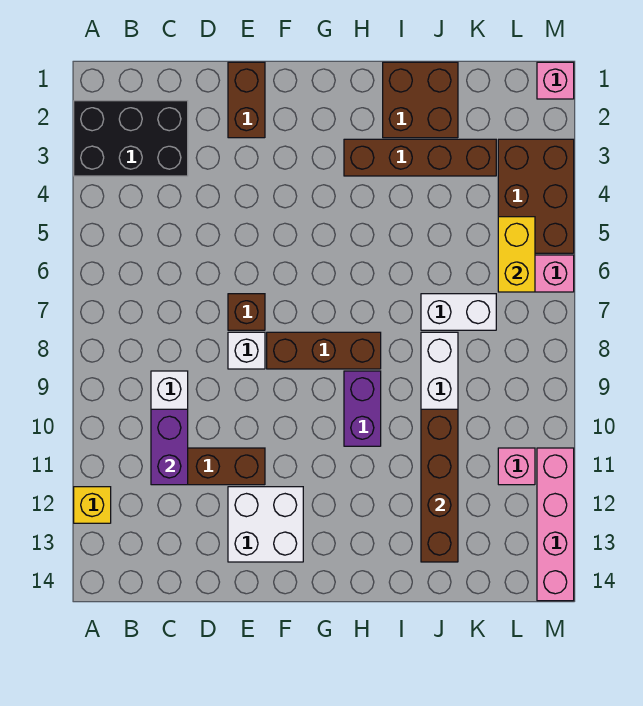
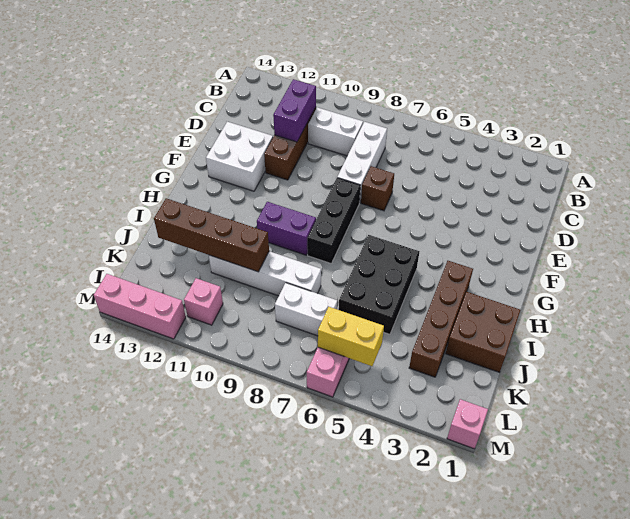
black brick A2:C3 level 1 -> black brick H5:J6 level 1
yellow brick A12 level 1 -> none
purple brick C10:C11 level 2 -> purple brick C11:D11 level 2
brown brick E1:E2 level 1 -> none
white brick E8 level 1 -> white brick C8:E8 level 1
brown brick F8:H8 level 1 -> black brick F8:H8 level 1
white brick J7:K7 level 1 -> white brick K7:K8 level 1
brown brick L3:M5 level 1 -> none
pink brick M11:M14 level 1 -> pink brick M12:M14 level 1

